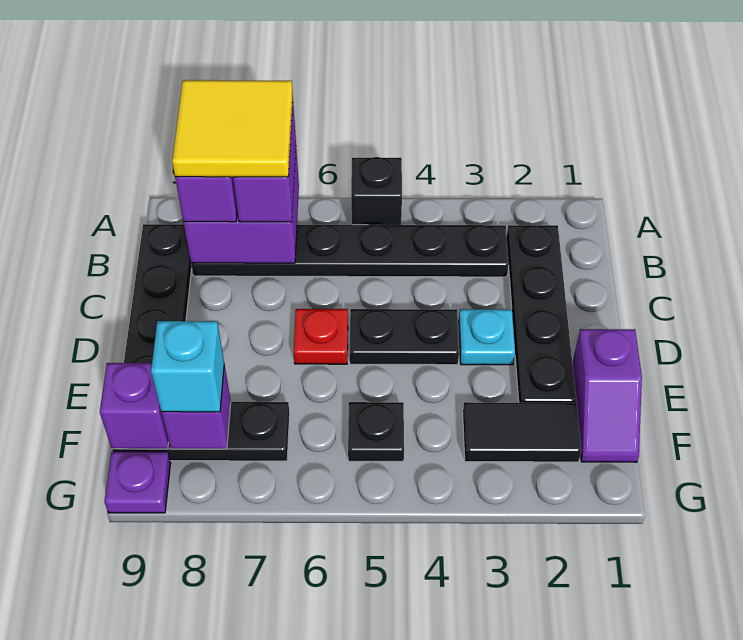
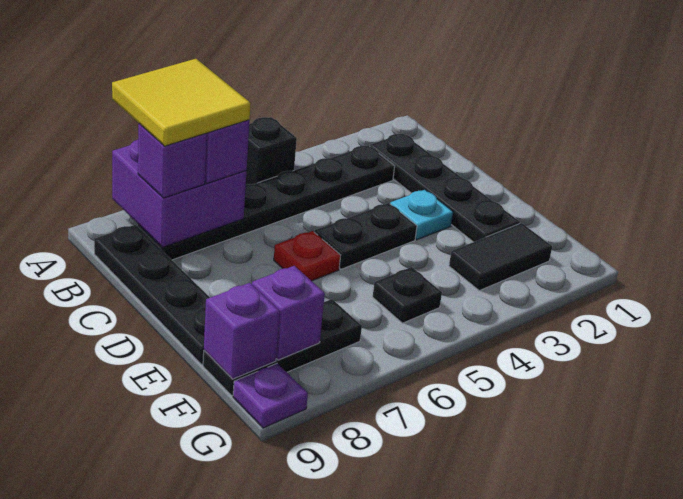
purple slope E1:F1 level 1 top E -> none
cyan brick F8 level 3 -> none

